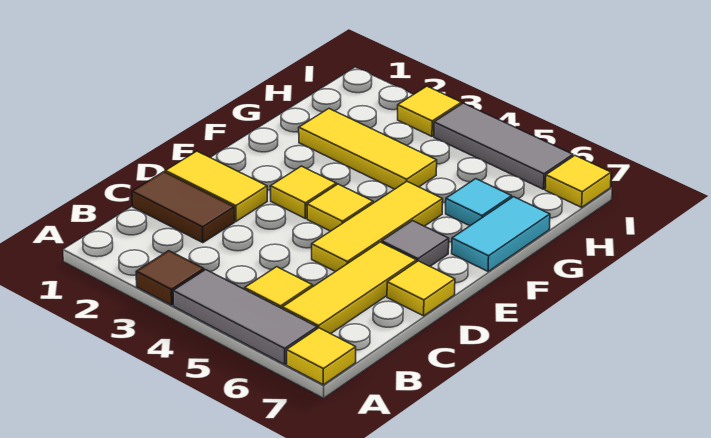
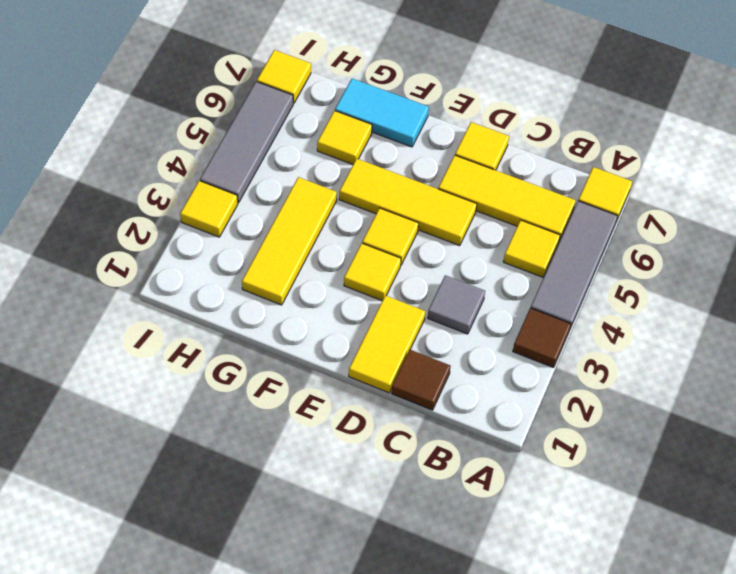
brown tile C1:C2 level 1 -> brown tile C1 level 1
grey tile E6 level 1 -> grey tile C3 level 1
cyan tile G6 level 1 -> yellow tile G6 level 1

